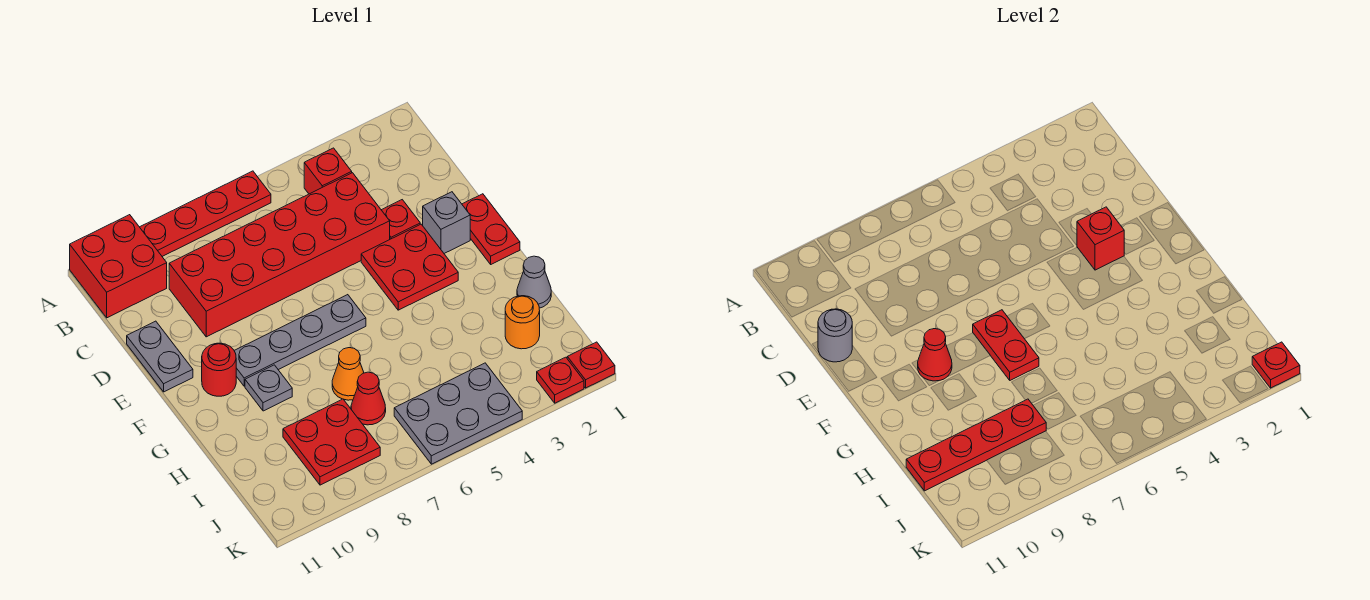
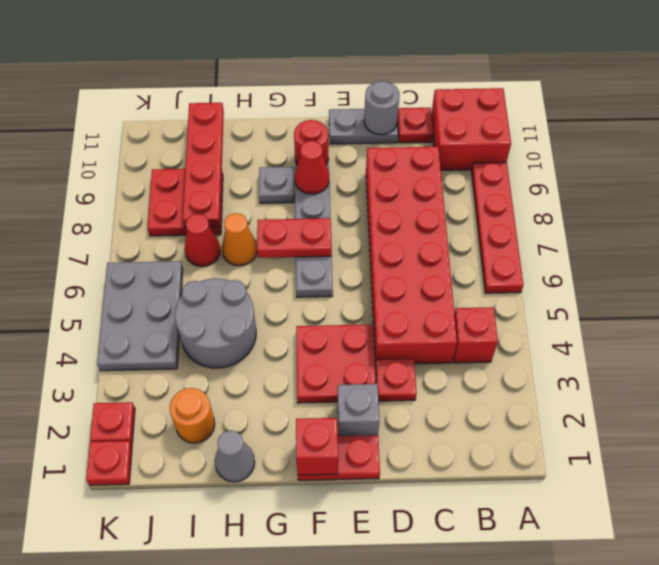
red brick E3 level 2 -> red brick F1 level 2
none -> grey round brick H4:I5 level 1
red plate K1 level 2 -> red plate C11 level 1

